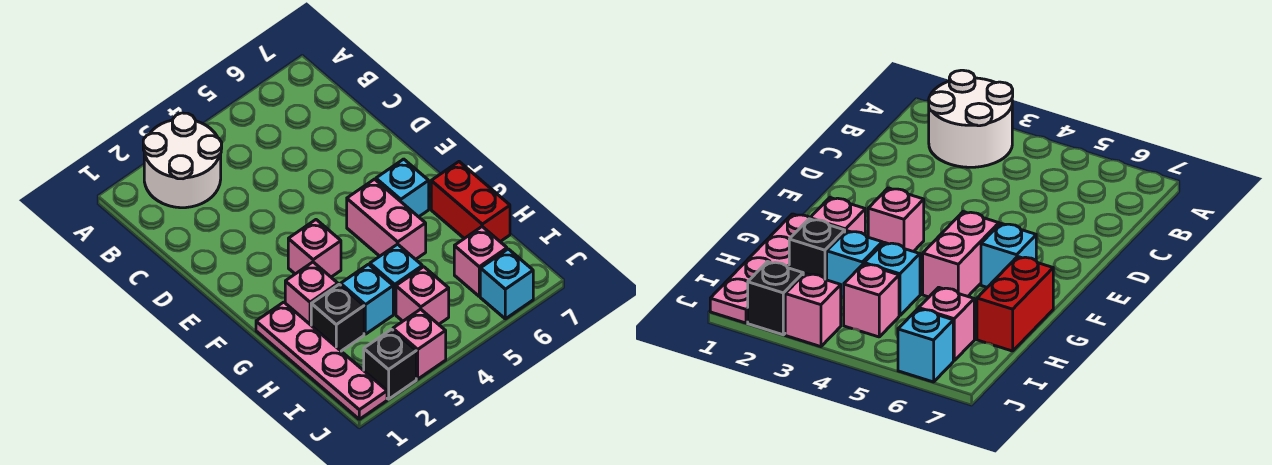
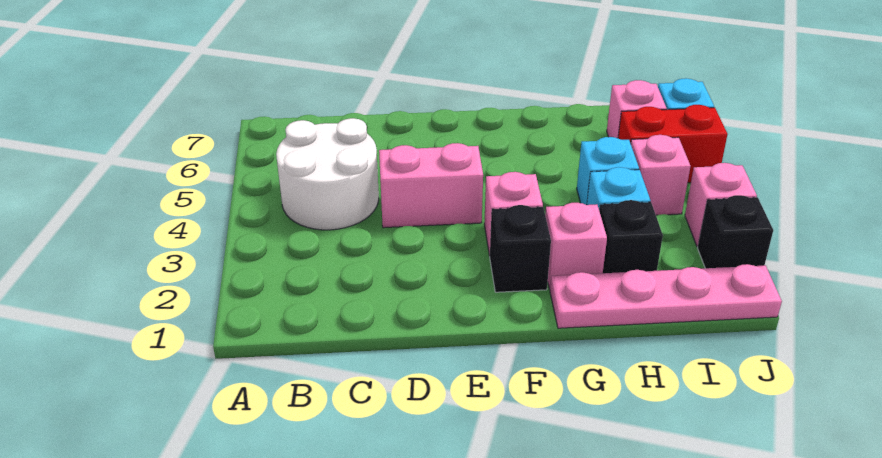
white round brick A2:B3 level 1 -> white round brick B4:C5 level 1
none -> black brick F2 level 1
pink brick F5:G5 level 1 -> pink brick D4:E4 level 1
cyan brick F6 level 1 -> none
red brick G7:H7 level 1 -> red brick I5:J5 level 1

